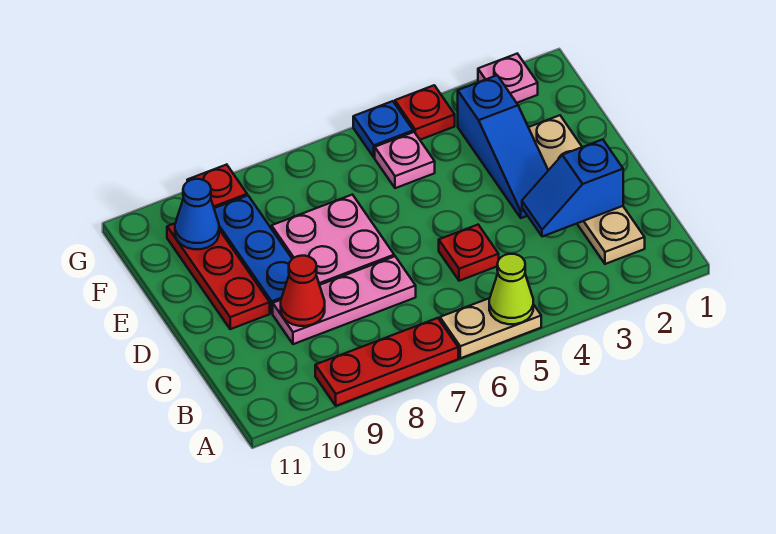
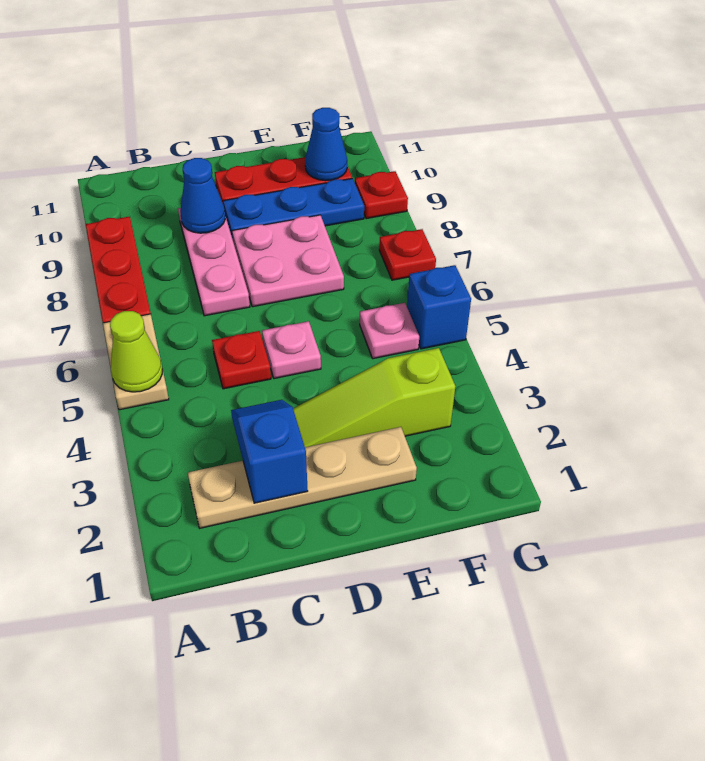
red cone C9 level 2 -> blue cone C9 level 2
blue slope D3:F3 level 1 top F -> lime slope D3:F3 level 1 top F
pink plate G2 level 1 -> pink plate D5 level 1
red plate G4 level 1 -> red plate G7 level 1
blue plate G5 level 1 -> blue brick G5 level 1

